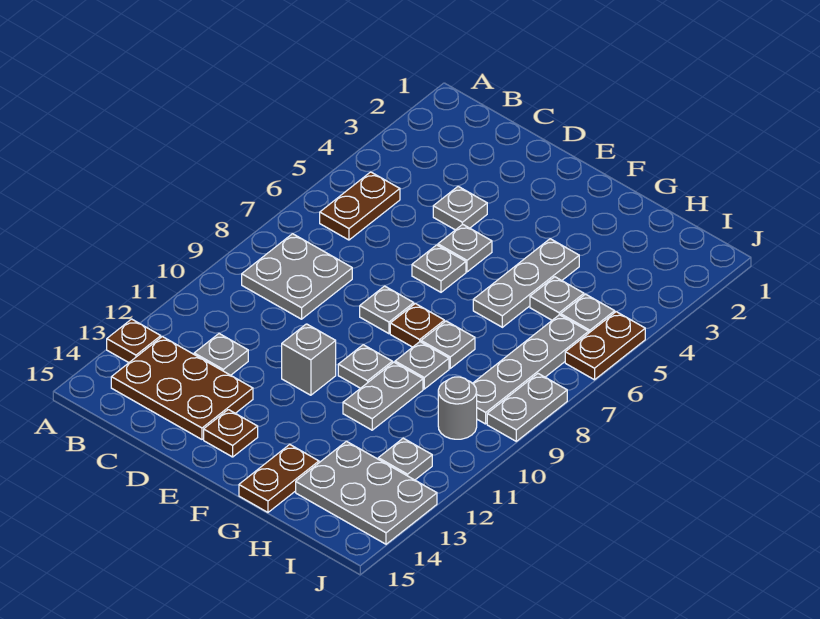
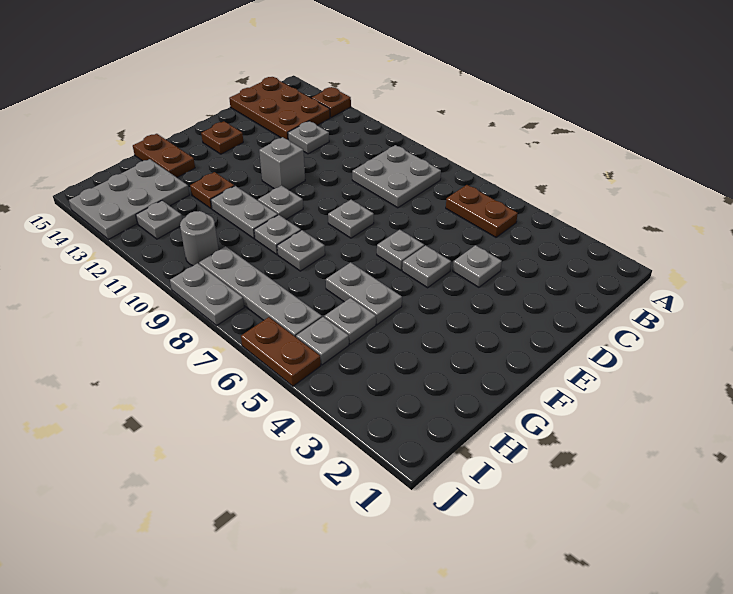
brown plate B13:D14 level 1 -> brown plate B13:C15 level 1
brown plate F8 level 1 -> brown plate G12 level 1
grey plate G4:G6 level 1 -> grey plate G5:G6 level 1

